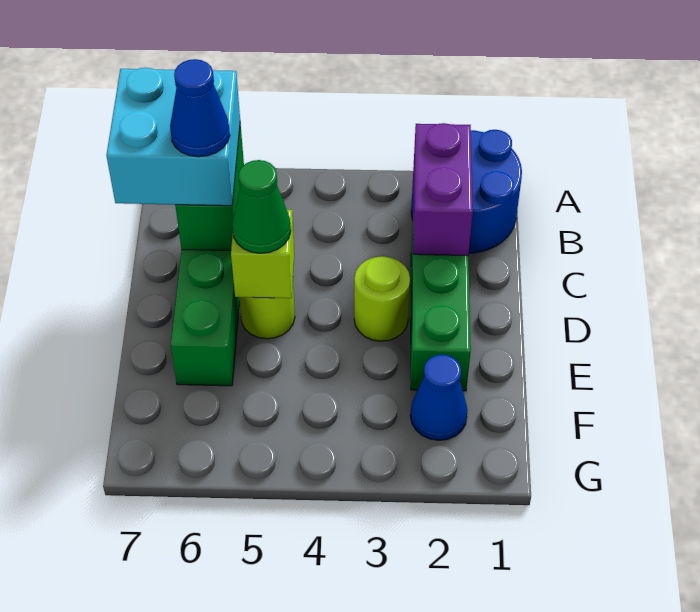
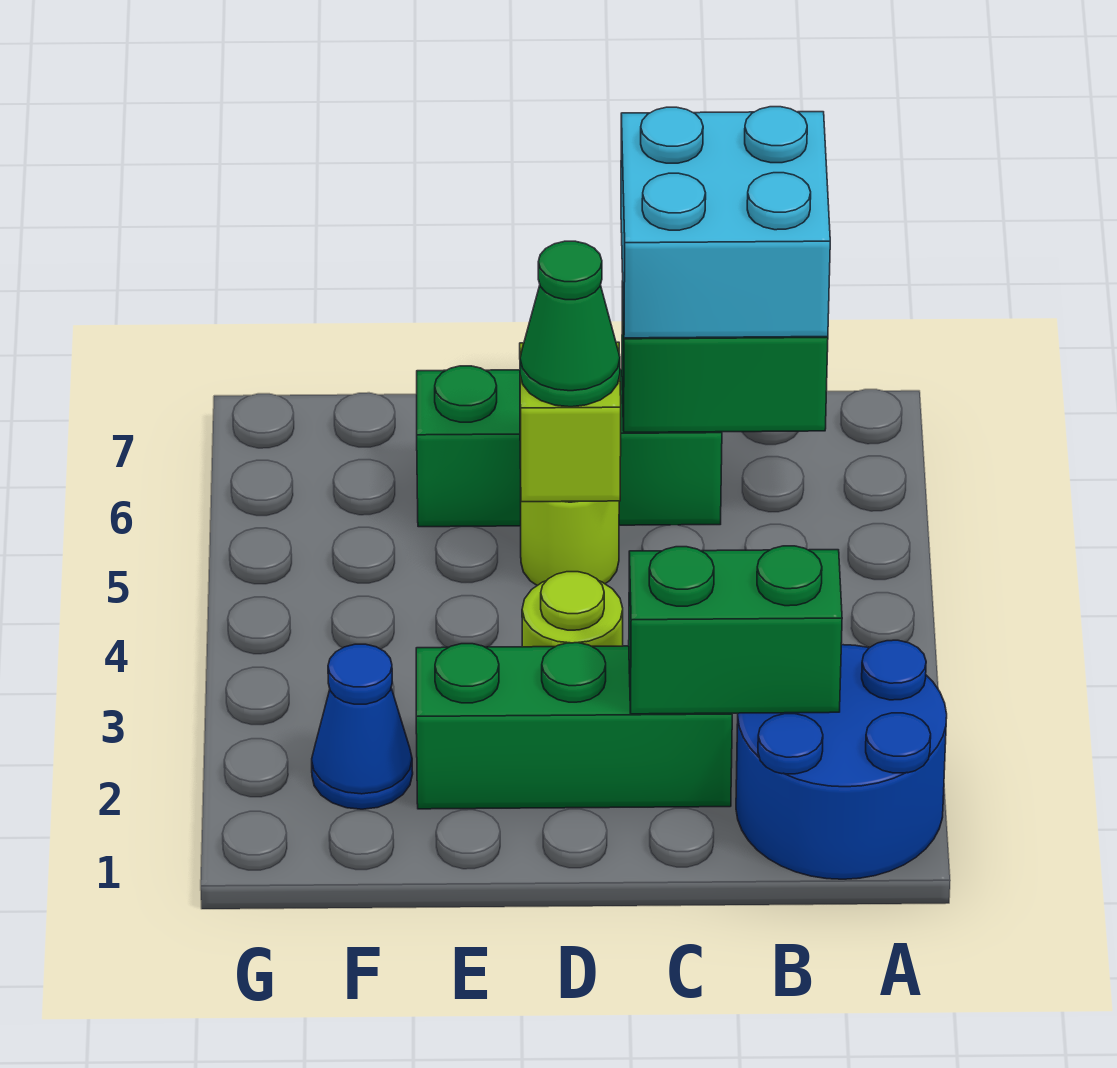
purple brick B2:C2 level 2 -> green brick B2:C2 level 2
blue cone C6 level 4 -> none

